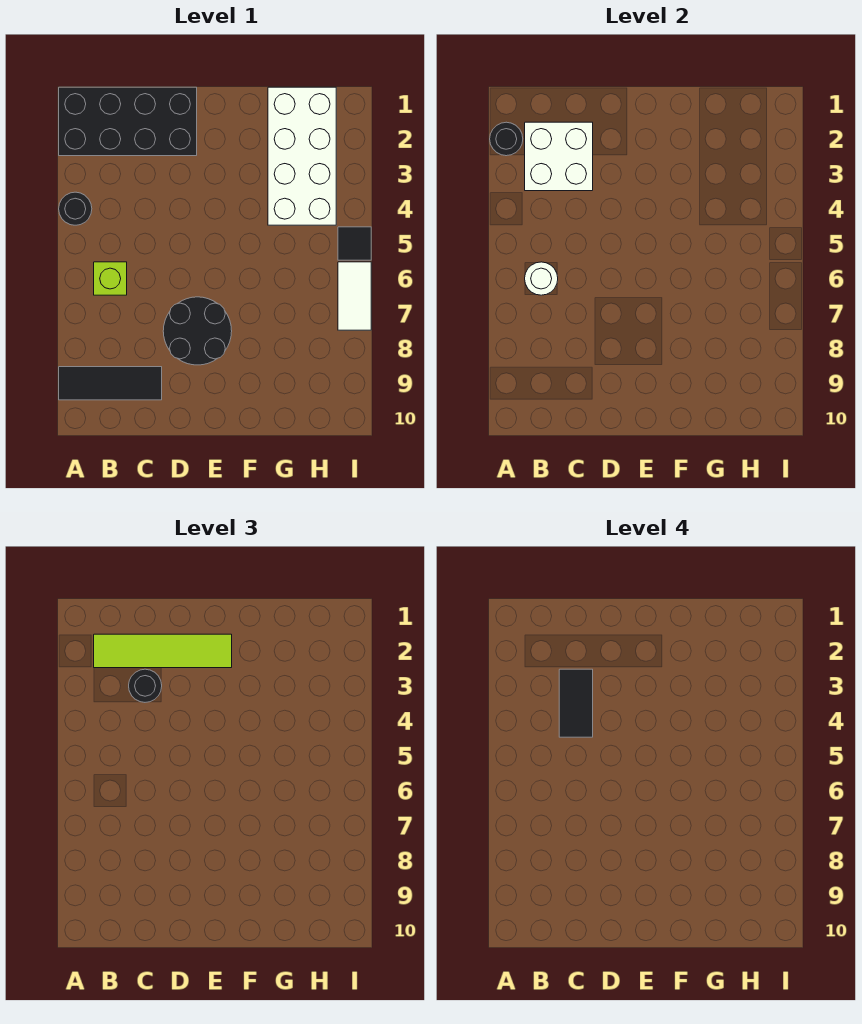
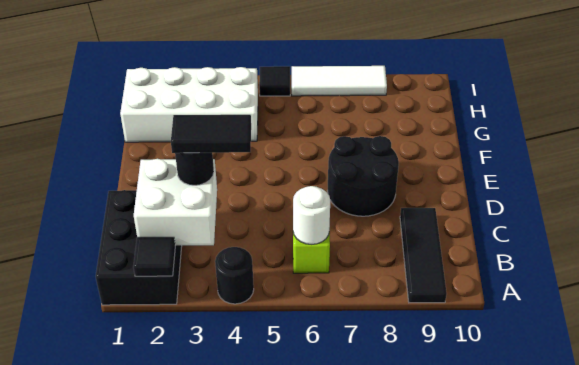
black brick A1:D2 level 1 -> black brick A1:C2 level 1
black round brick A2 level 2 -> black tile A2 level 2
lime tile B2:E2 level 3 -> none
white tile I6:I7 level 1 -> white tile I6:I8 level 1

